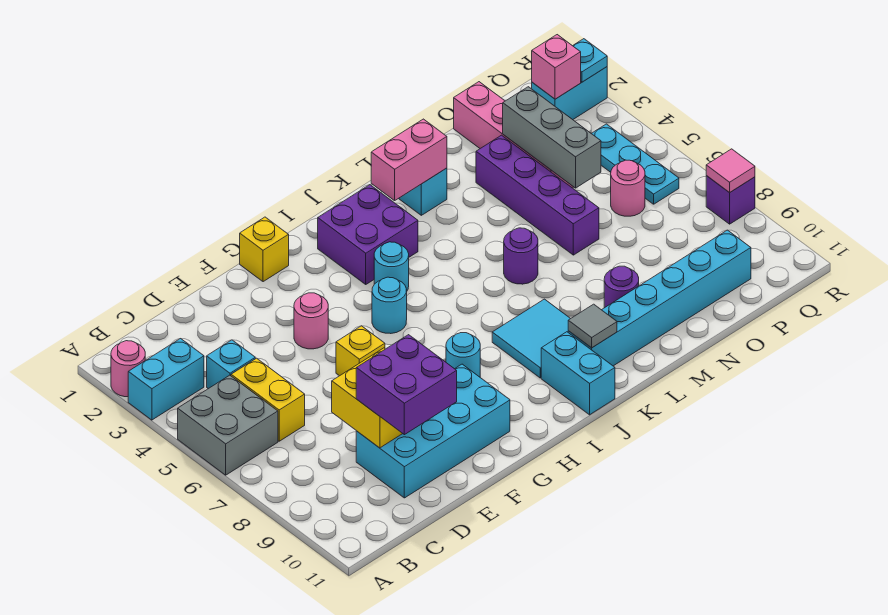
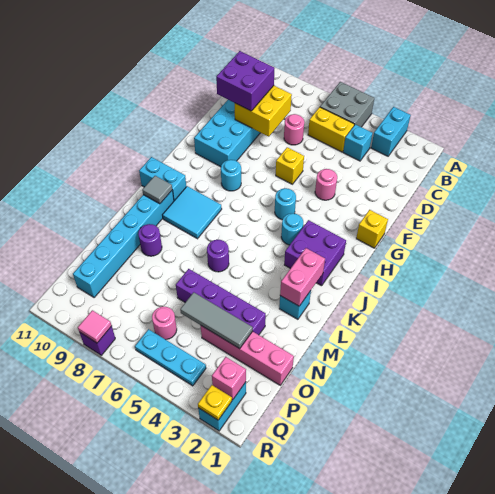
pink round brick A2 level 1 -> pink round brick D7 level 1
grey brick O3:O5 level 2 -> grey tile O3:O5 level 2
cyan plate R2 level 2 -> yellow plate R2 level 2

